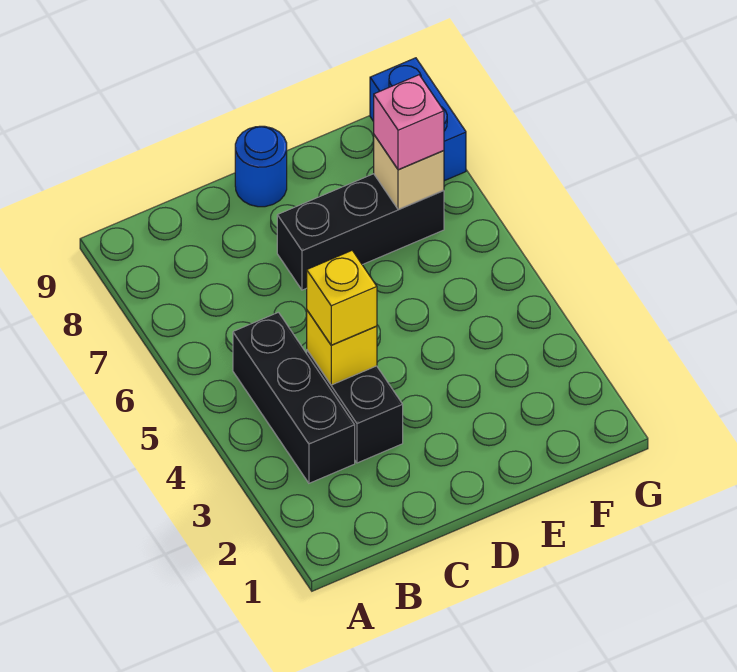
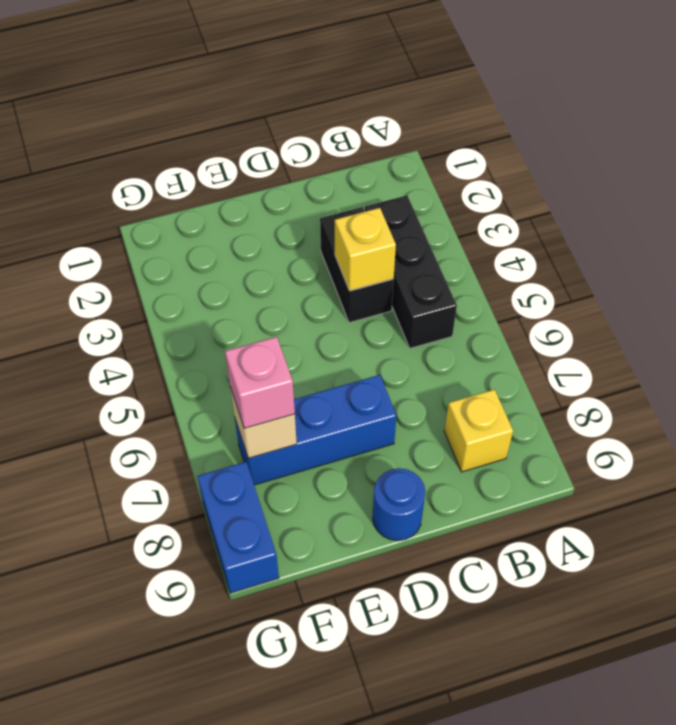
yellow brick C4 level 3 -> yellow brick B8 level 1
black brick D7:F7 level 1 -> blue brick D7:F7 level 1

